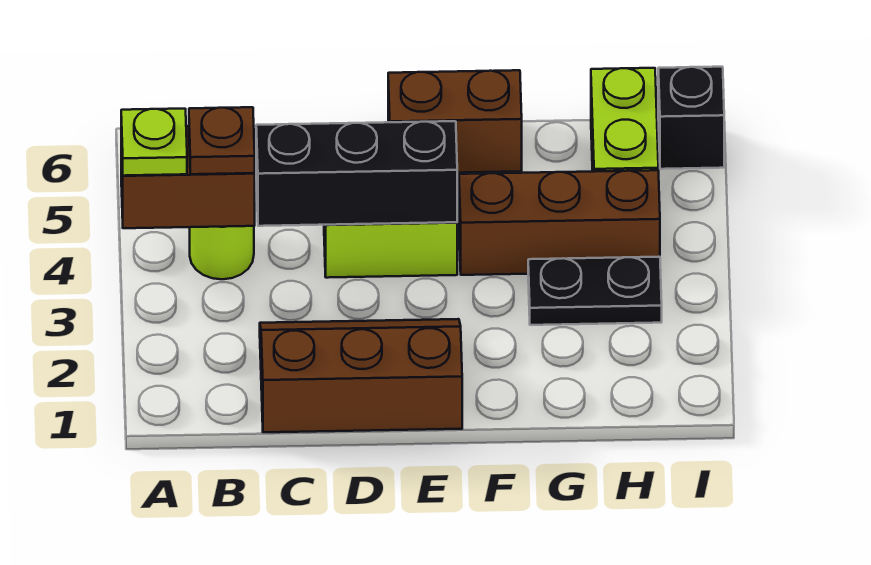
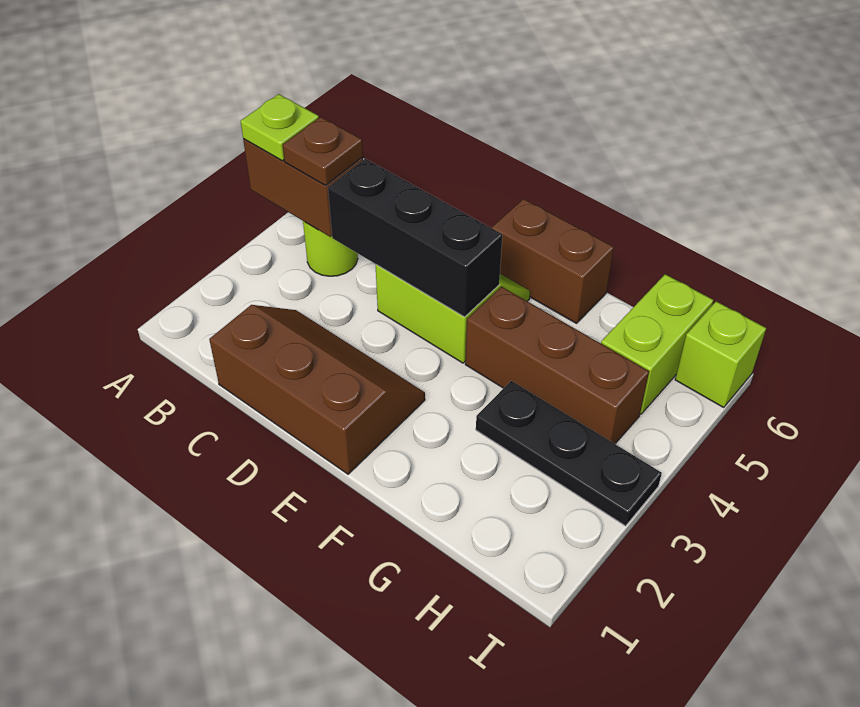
black plate G3:H3 level 1 -> black plate G3:I3 level 1
black brick I6 level 1 -> lime brick I6 level 1

